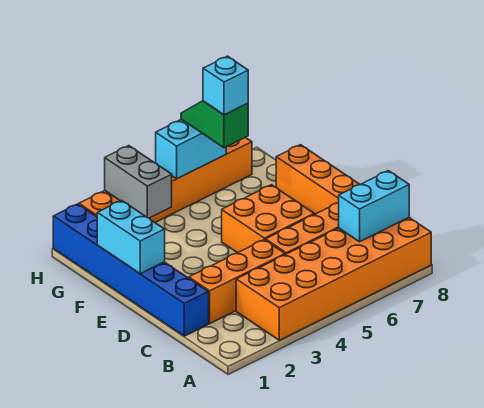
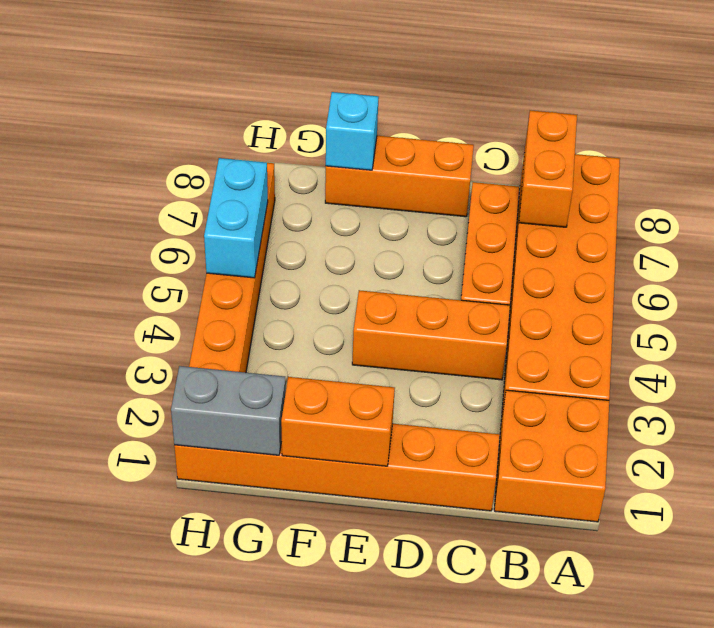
cyan brick B7:B8 level 2 -> orange brick B7:B8 level 2
blue brick C1:H1 level 1 -> orange brick C1:H1 level 1
orange brick C2:C4 level 1 -> orange brick C4:E4 level 1
orange brick D5:E6 level 1 -> orange brick A1:B2 level 1
cyan brick E1:F1 level 2 -> orange brick E1:F1 level 2
grey brick G3:H3 level 2 -> grey brick G1:H1 level 2
green slope G6:H6 level 3 top G -> none
cyan brick G6 level 4 -> cyan brick F8 level 2

